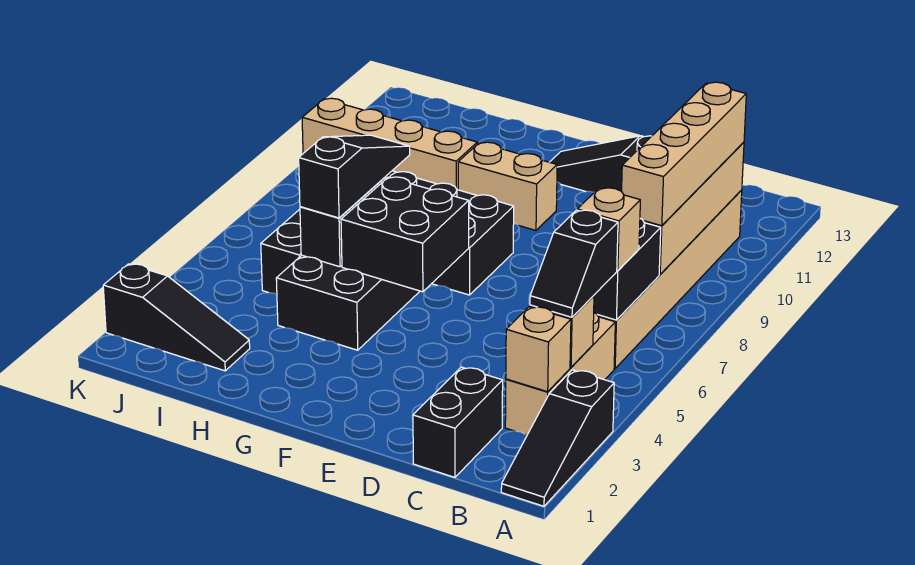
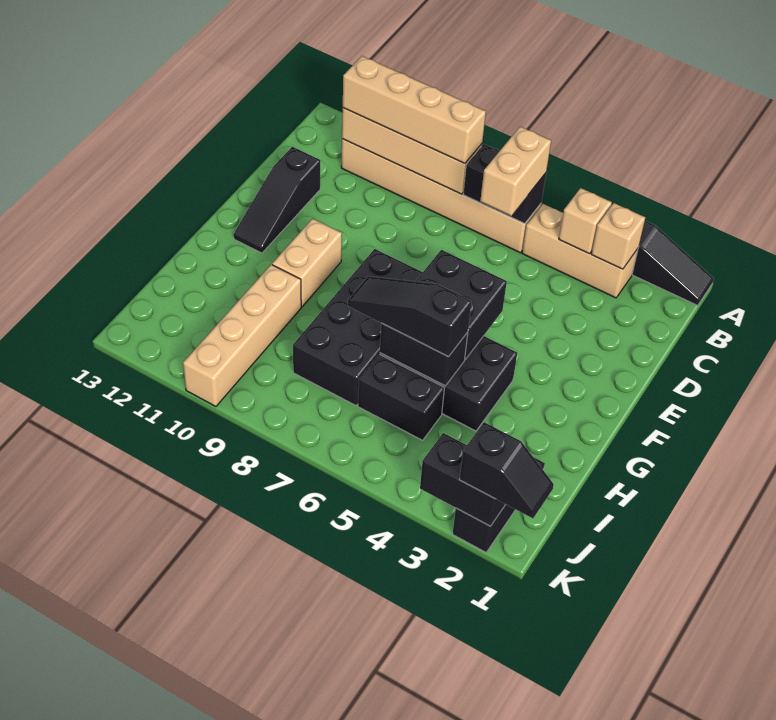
black slope B4:B5 level 3 top 5 -> black slope K1:K2 level 3 top 2
tan brick B6 level 3 -> tan brick B6:C6 level 3
black brick C1:C2 level 1 -> black brick K2:K3 level 2

